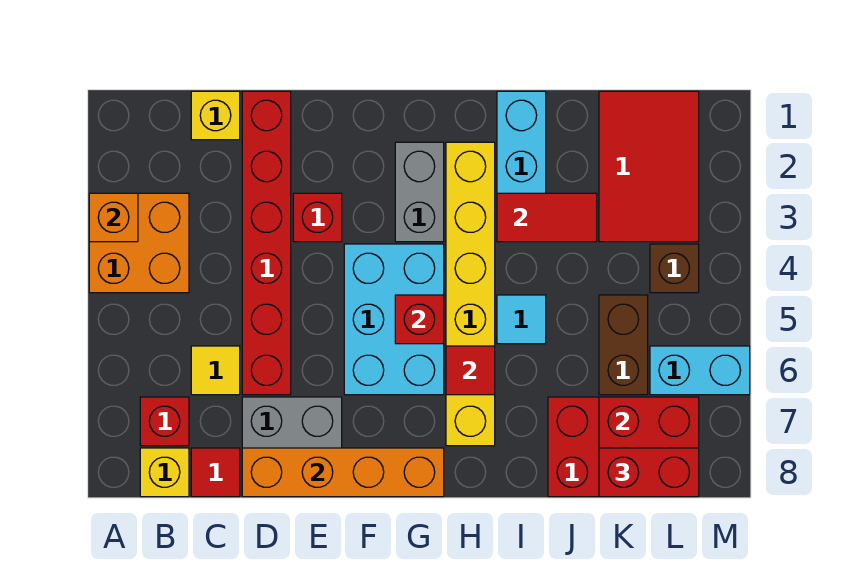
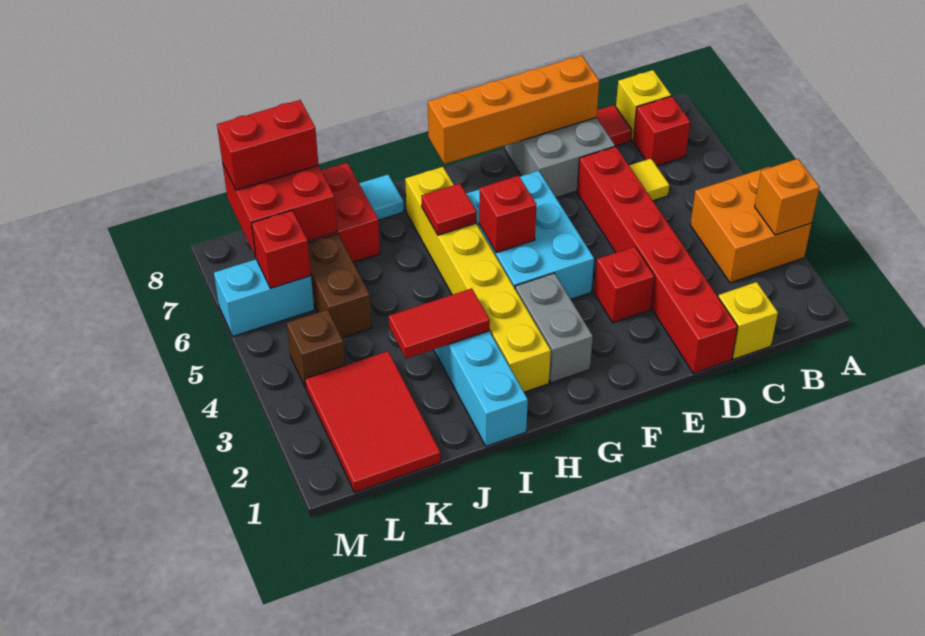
cyan tile I5 level 1 -> cyan tile I8 level 1
none -> red brick L6 level 2

